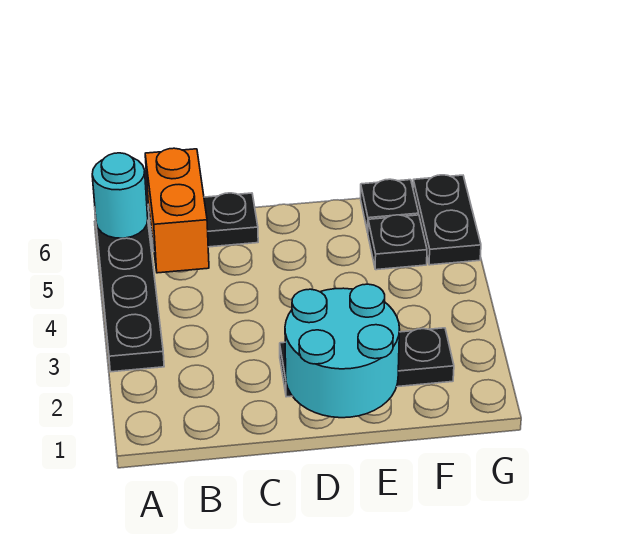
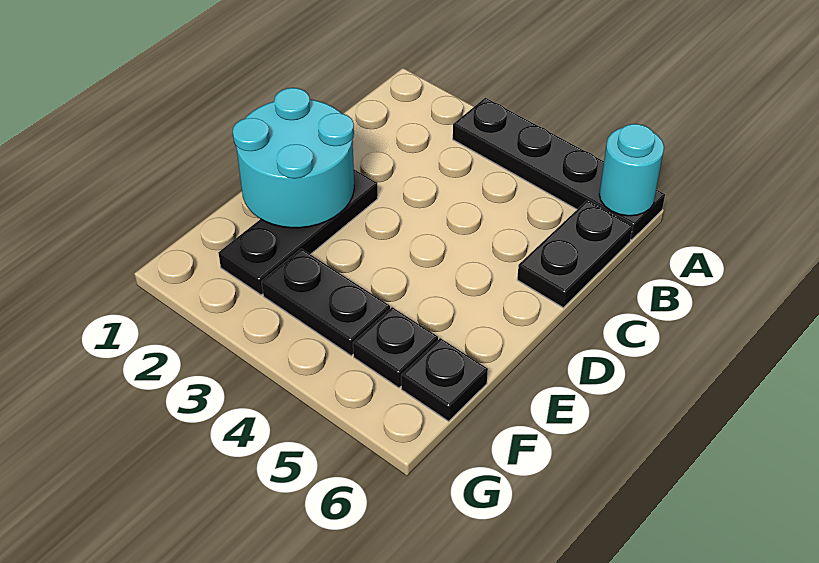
orange brick B5:B6 level 2 -> none
black plate G5:G6 level 1 -> black plate F3:F4 level 1

